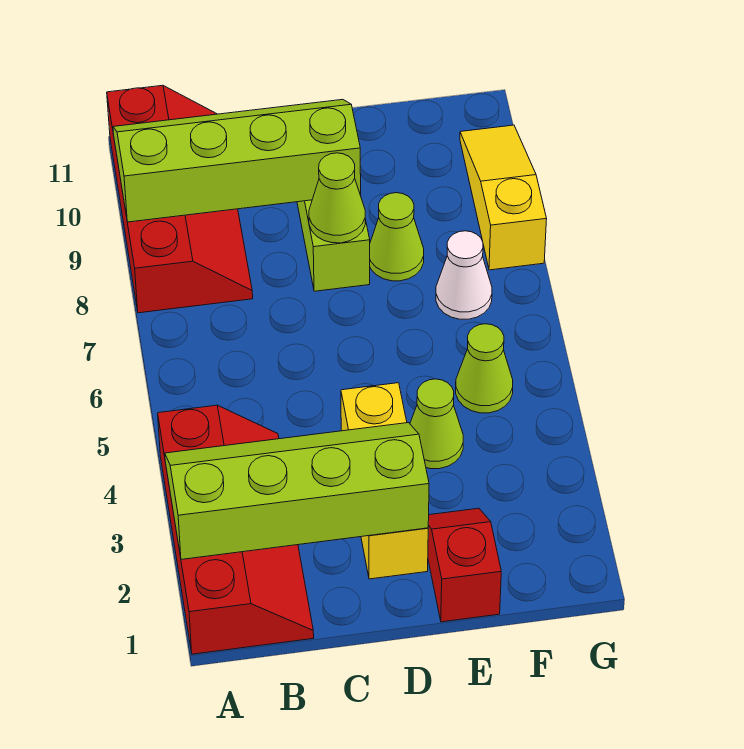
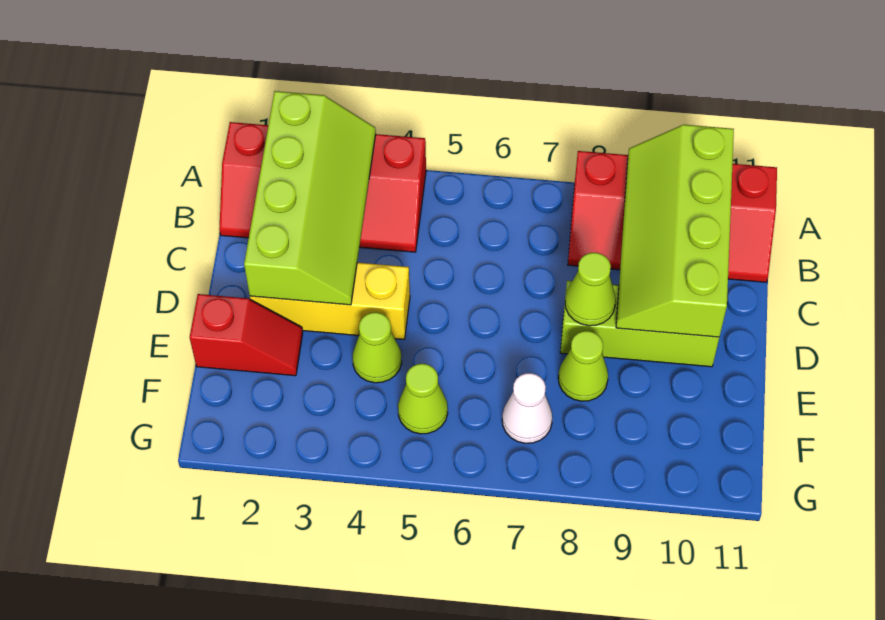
lime slope A9:D10 level 2 top 9 -> lime slope A9:D10 level 2 top 10
yellow slope G8:G10 level 1 top 8 -> none

